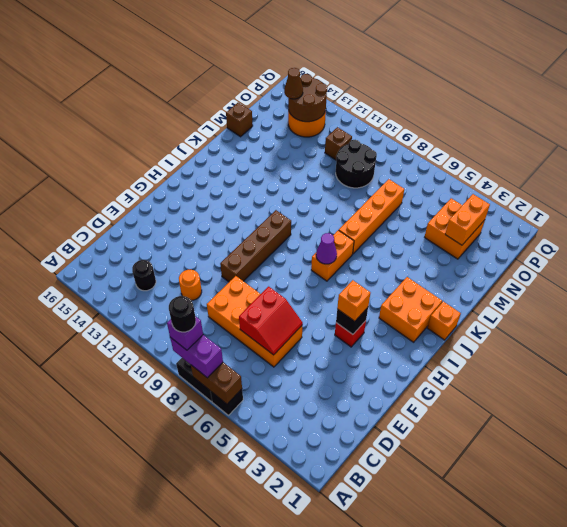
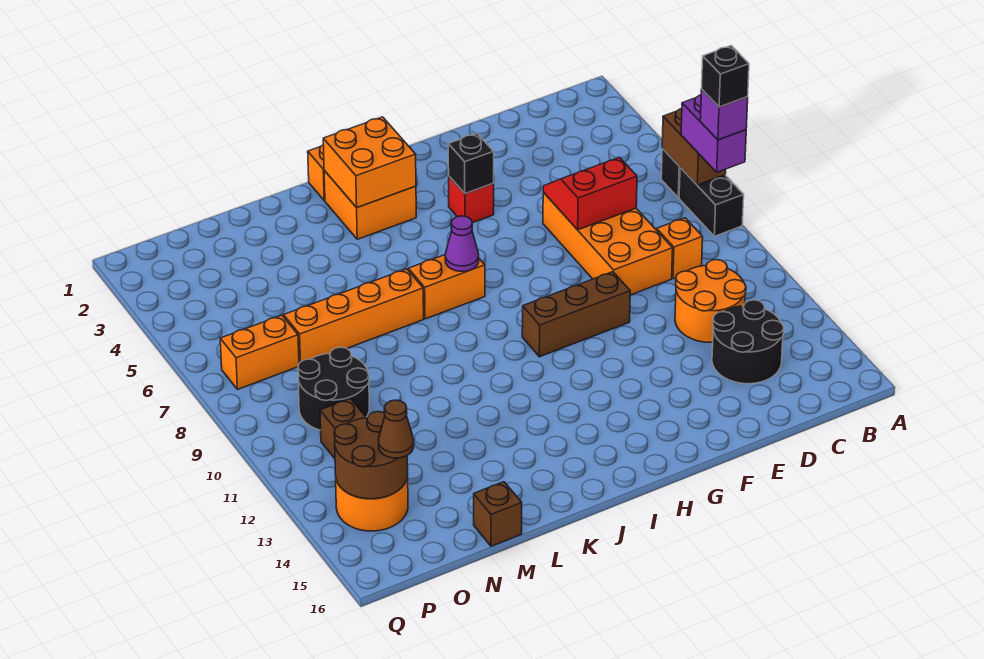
black round brick A8 level 5 -> black brick A8 level 5
black round brick C13 level 1 -> black round brick C13:D14 level 1
orange round brick D11 level 1 -> orange round brick C11:D12 level 1
brown brick F10:I10 level 1 -> brown brick F10:H10 level 1
orange brick G4 level 3 -> orange brick C9 level 1
orange brick N3:O4 level 1 -> orange brick I2:J3 level 2
orange brick N3:O3 level 2 -> orange brick O7:P7 level 1

